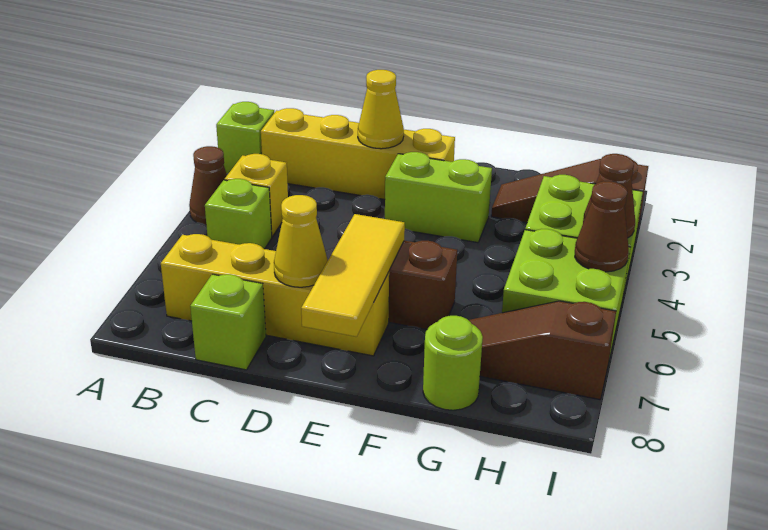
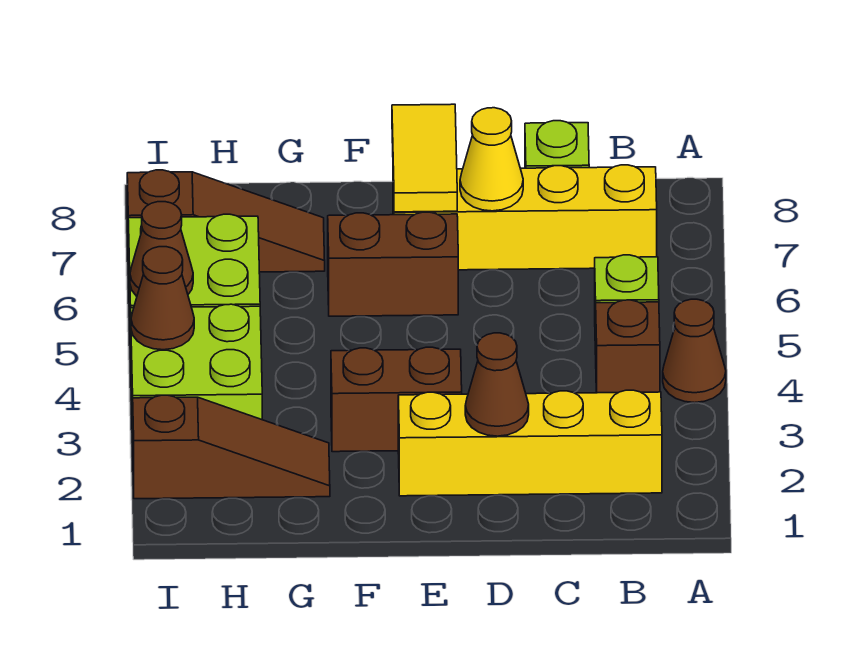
lime brick A2 level 1 -> none
yellow brick B4 level 1 -> brown brick B4 level 1
yellow cone D2 level 2 -> brown cone D2 level 2
lime brick E3:F3 level 1 -> brown brick E3:F3 level 1
yellow tile E6:E8 level 2 -> yellow tile E7:E8 level 2
lime round brick G8 level 1 -> none

